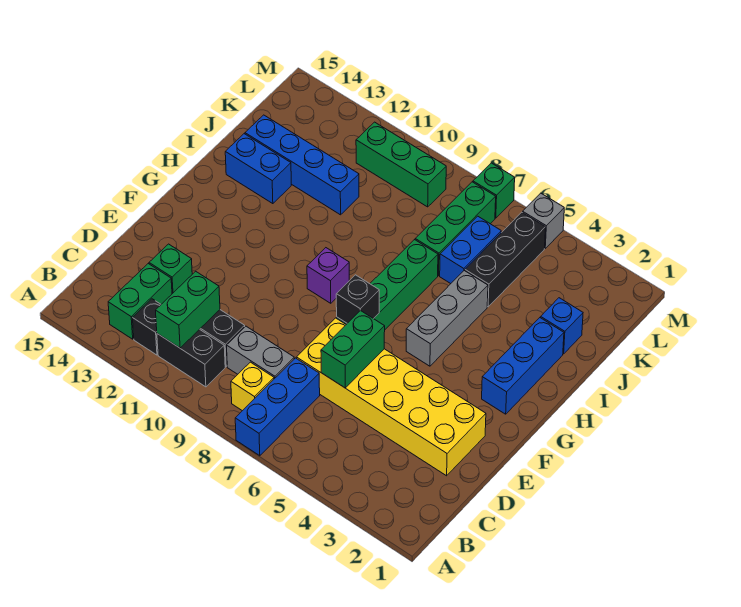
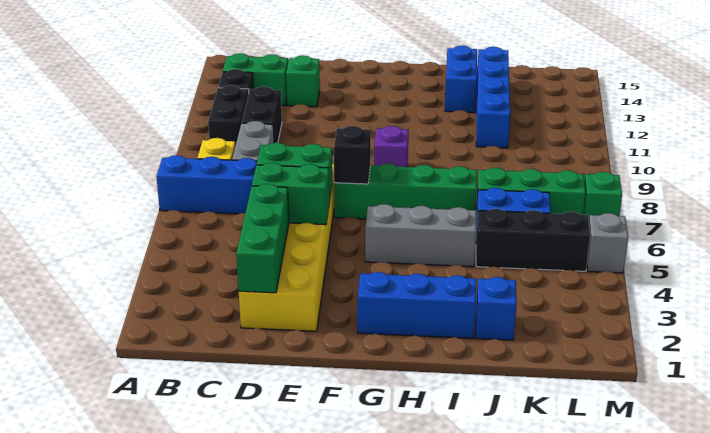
green brick B11:C11 level 2 -> green brick D5:E5 level 2
green brick L9:L11 level 1 -> green brick D2:D4 level 2

